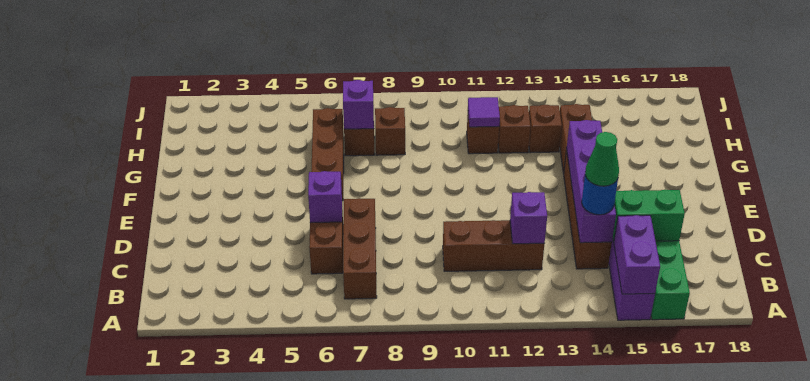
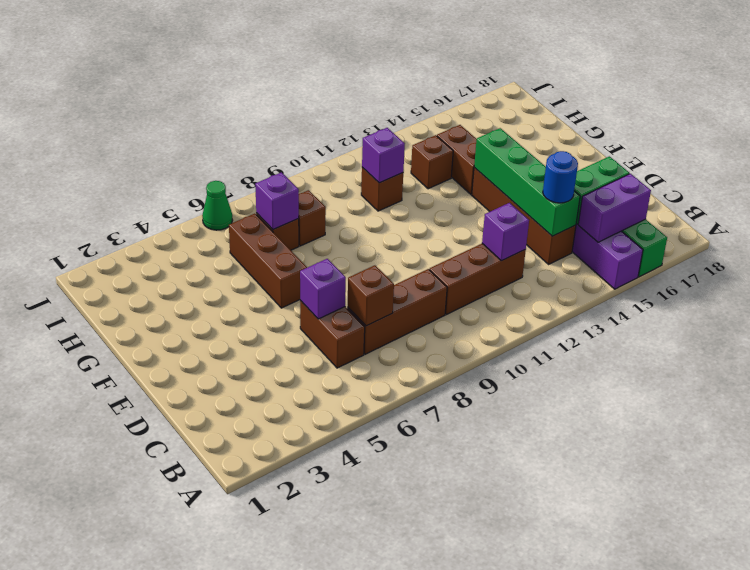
purple brick A15:B15 level 2 -> purple brick B15:B16 level 2
brown brick B7:D7 level 1 -> brown brick C7:C9 level 1
purple brick C14:F14 level 2 -> green brick C14:F14 level 2
green cone C14 level 4 -> green cone J6 level 1
purple tile H11 level 2 -> purple brick H11 level 2
brown brick H12 level 1 -> brown brick C7 level 2

